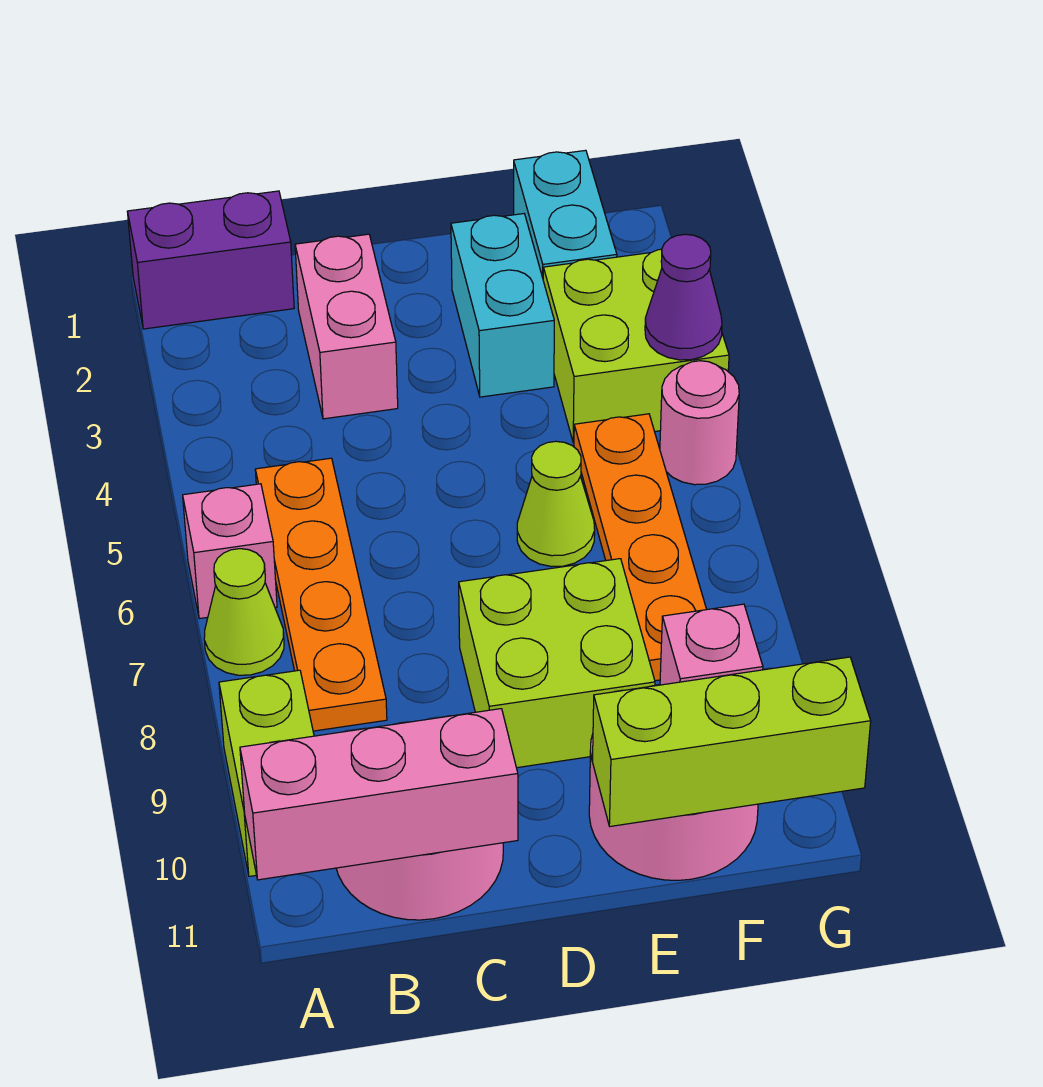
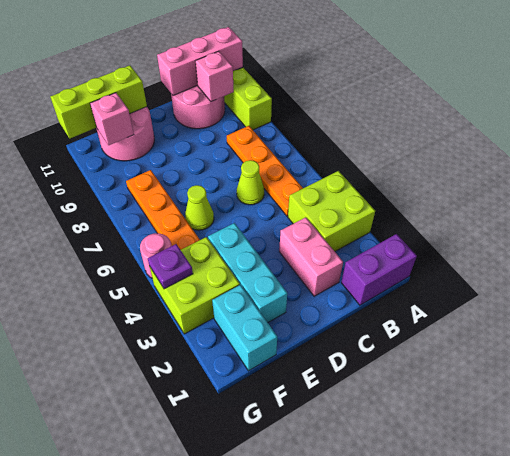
pink brick A6 level 1 -> pink brick B10 level 2
lime cone A7 level 1 -> lime cone C6 level 1
lime brick D8:E9 level 1 -> lime brick A3:B4 level 1
cyan brick E2:E3 level 1 -> cyan brick E2:E4 level 1
purple cone G4 level 2 -> purple plate G4 level 2

